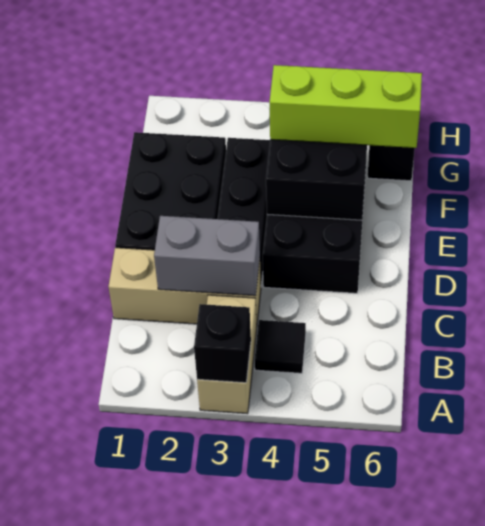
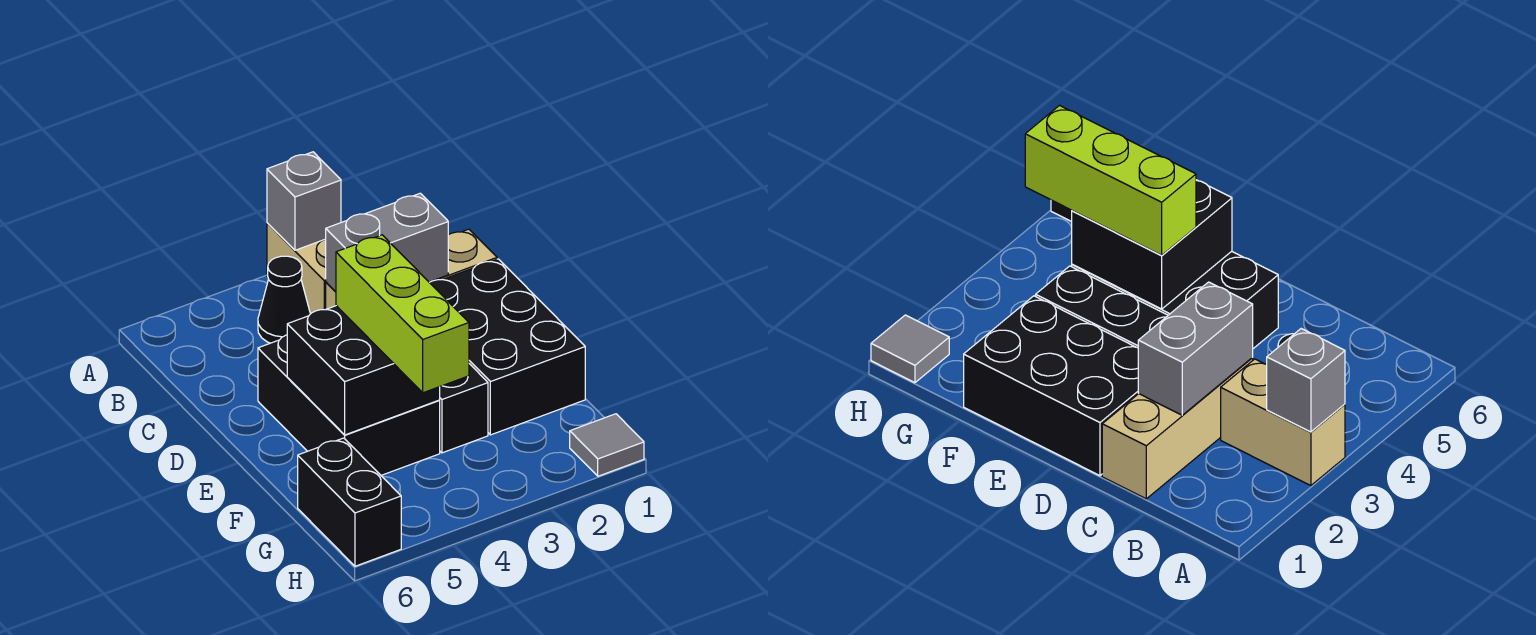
black brick A3 level 2 -> grey brick A3 level 2
black tile B4 level 1 -> black cone B4 level 1
lime brick F4:F6 level 3 -> lime brick E4:G4 level 3
none -> grey tile H1 level 1

